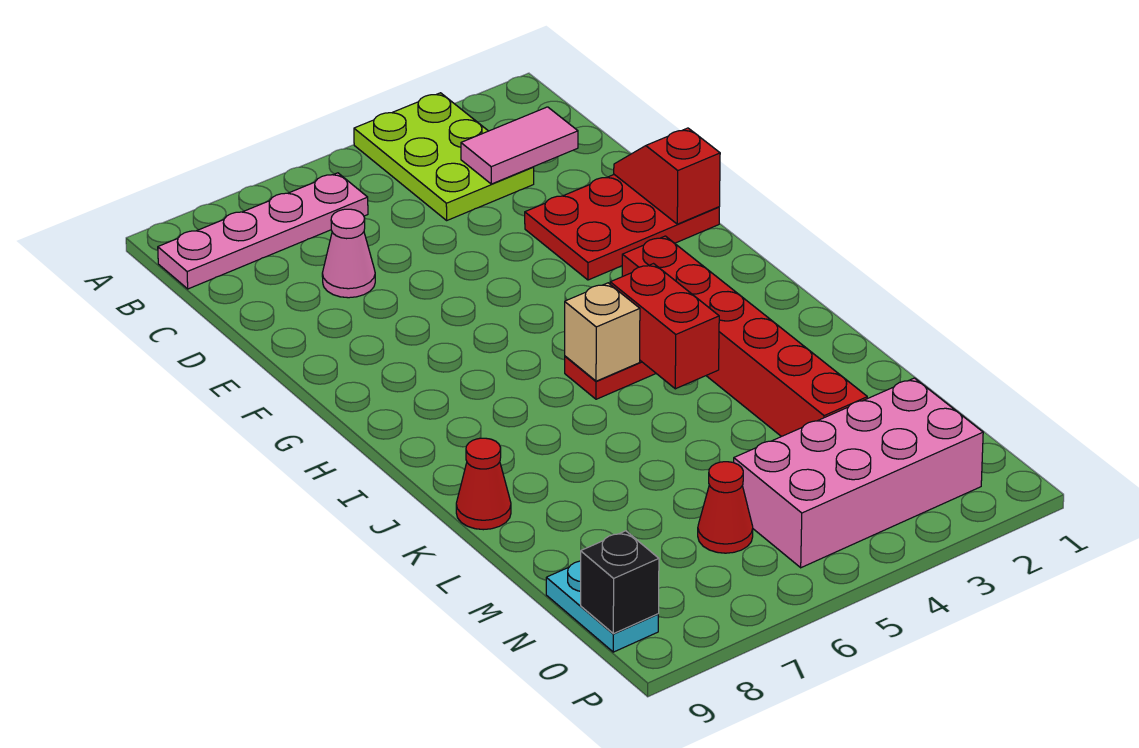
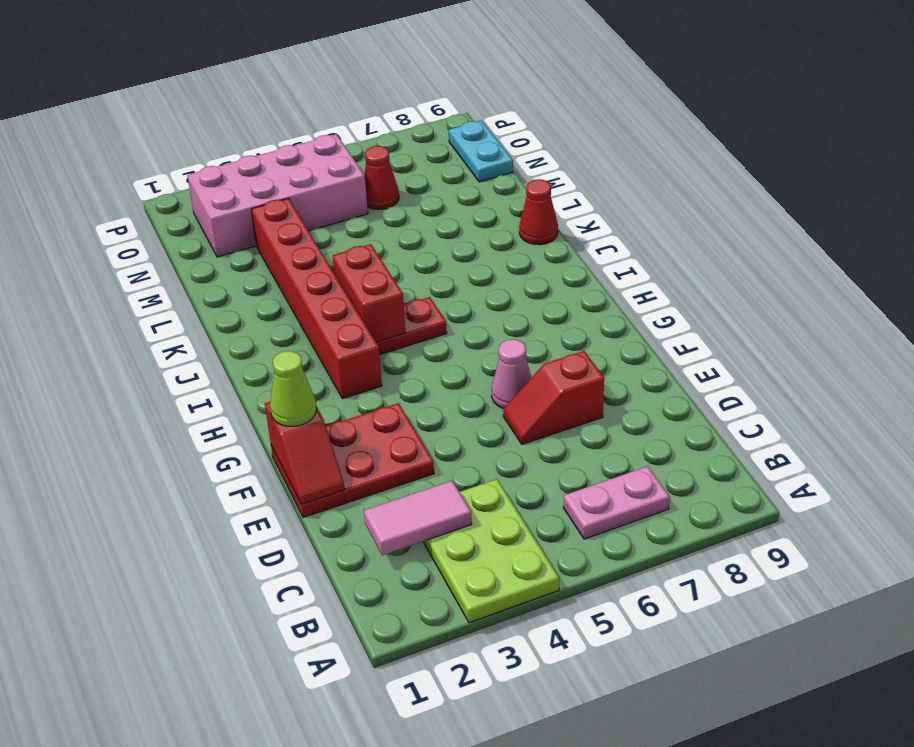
pink plate B6:B9 level 1 -> pink plate B6:B7 level 1
pink cone D7 level 1 -> pink cone F6 level 1
none -> red slope E6:E7 level 1 top 7
none -> lime cone F1 level 3
tan brick I5 level 2 -> none
black brick O9 level 2 -> none

